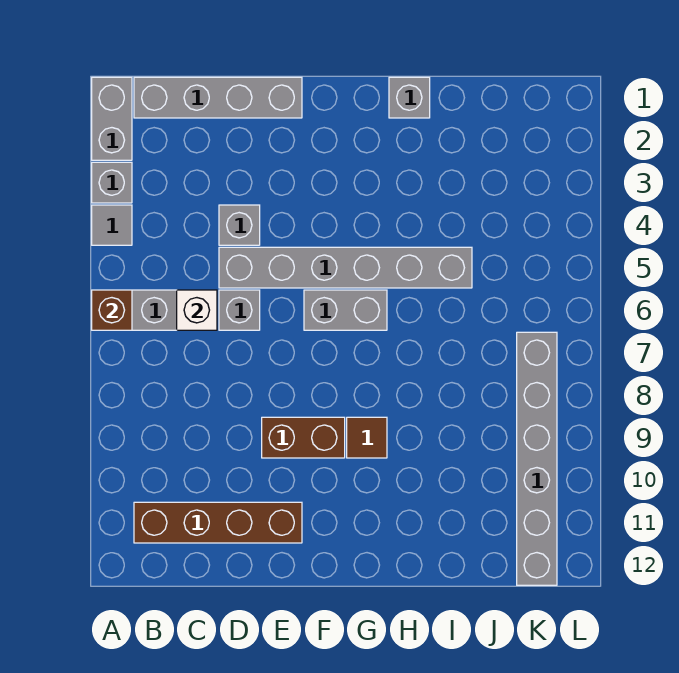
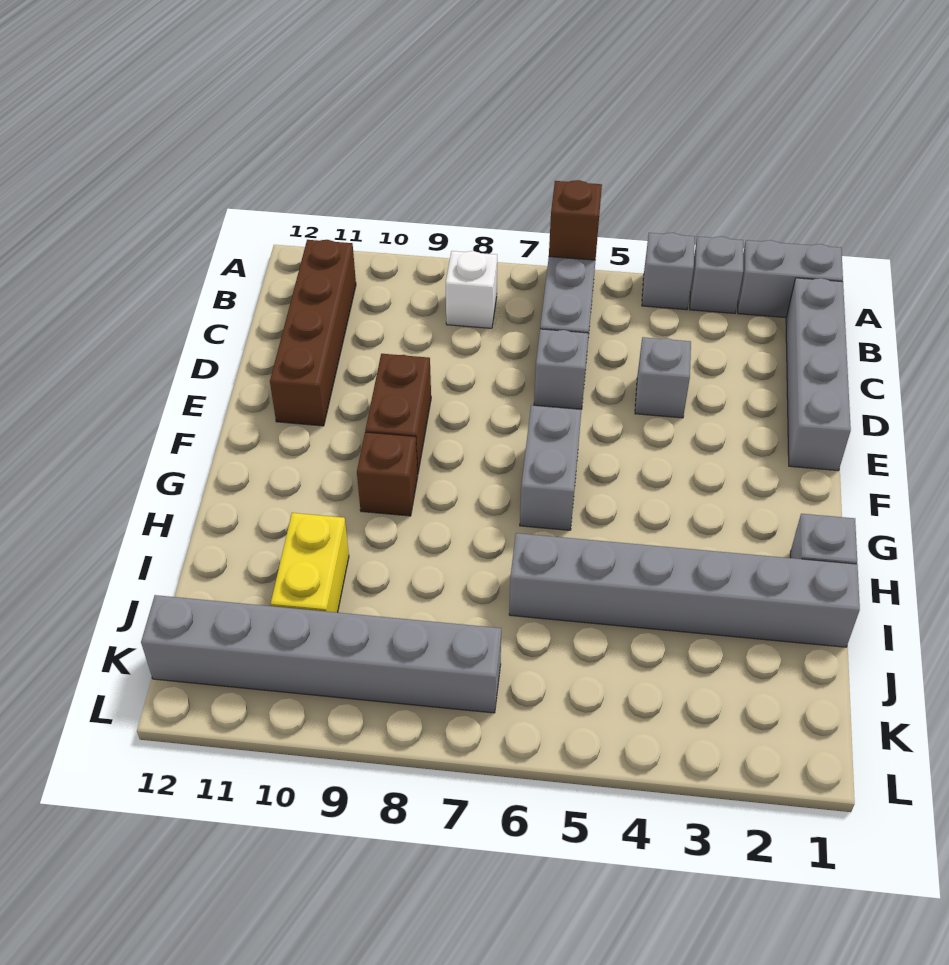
grey tile A4 level 1 -> grey brick A4 level 1
white brick C6 level 2 -> white brick B8 level 1
grey brick D5:I5 level 1 -> grey brick I1:I6 level 1
brown tile G9 level 1 -> brown brick G9 level 1
none -> yellow brick I10:J10 level 1

